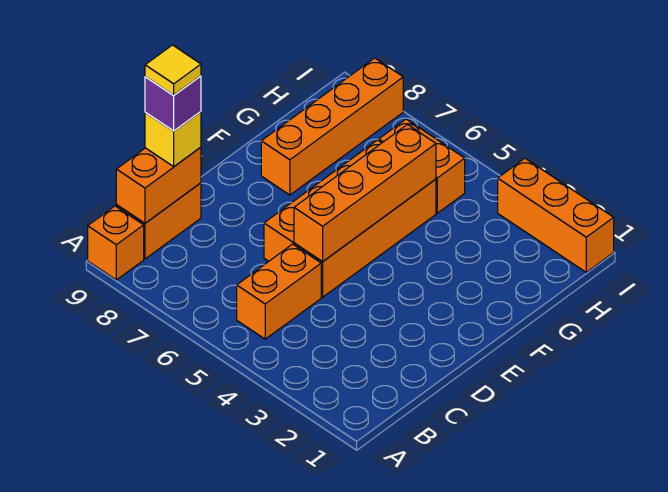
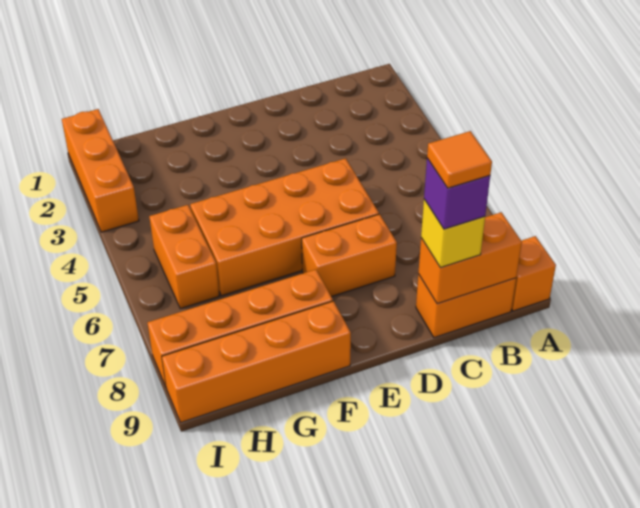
orange brick B5:C5 level 1 -> orange brick D7:E7 level 1
yellow tile C9 level 5 -> orange tile C9 level 5
orange brick D5:G5 level 2 -> orange brick F9:I9 level 1

